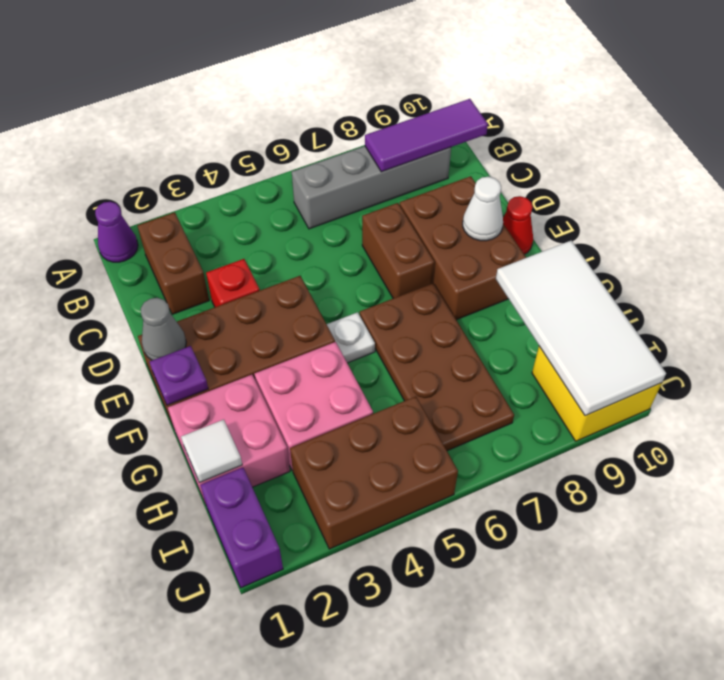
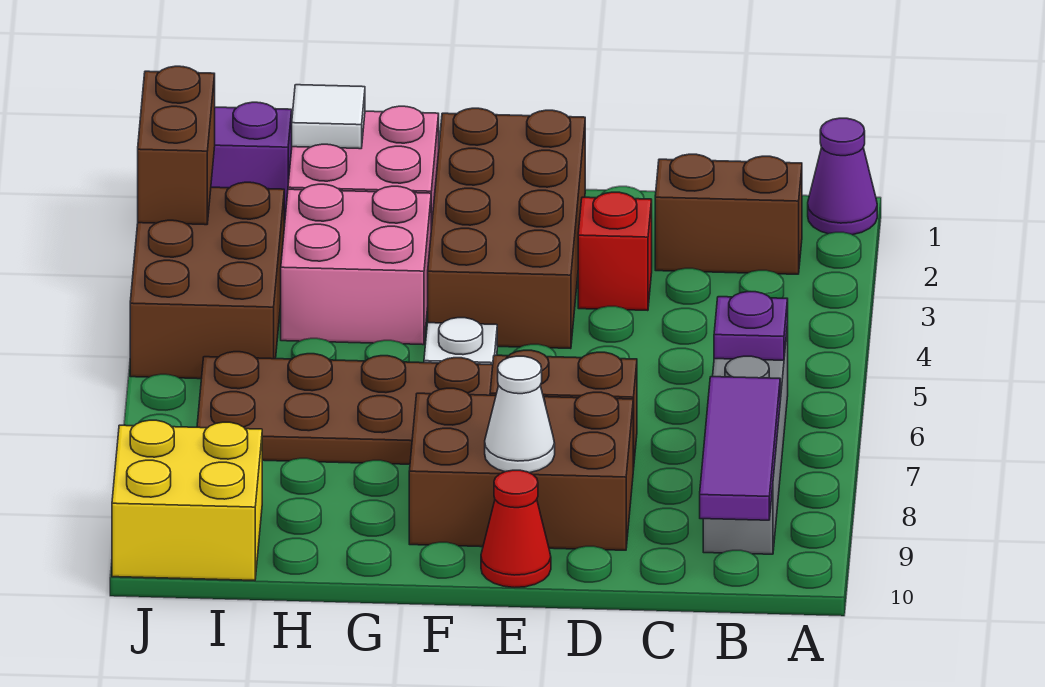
grey cone E1 level 2 -> none
purple plate F1 level 2 -> purple plate B6 level 2
white tile G9:J10 level 2 -> none
none -> brown brick J2:J3 level 2

